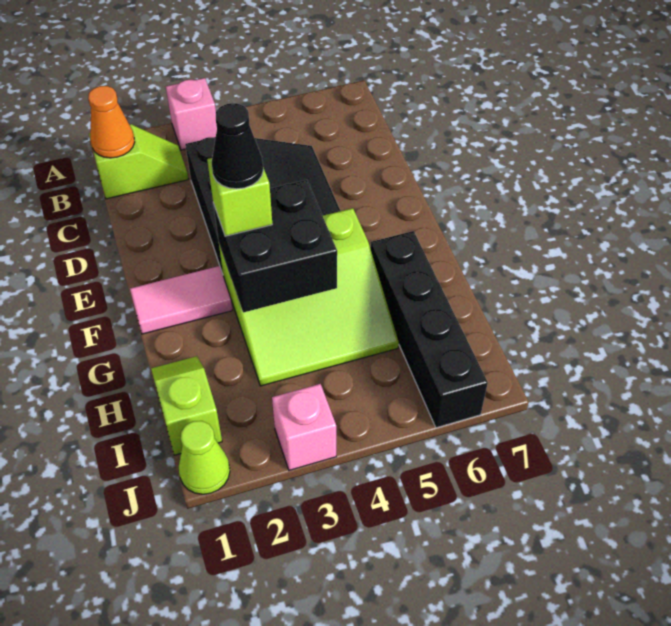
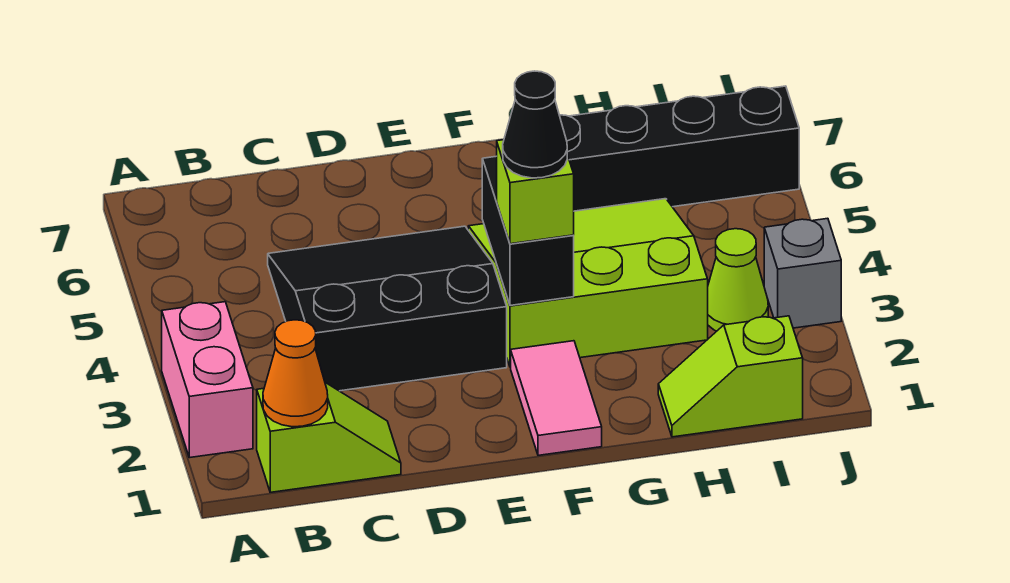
pink brick A3 level 1 -> pink brick A2:A3 level 1
lime slope B1:B2 level 1 top 1 -> lime slope B1:C1 level 1 top B
lime slope F3:H5 level 1 top F -> lime slope F3:H5 level 1 top 3
black brick F3:G4 level 2 -> black brick F3:F4 level 2
lime cone J1 level 1 -> lime cone I3 level 1
pink brick J3 level 1 -> grey brick J3 level 1

